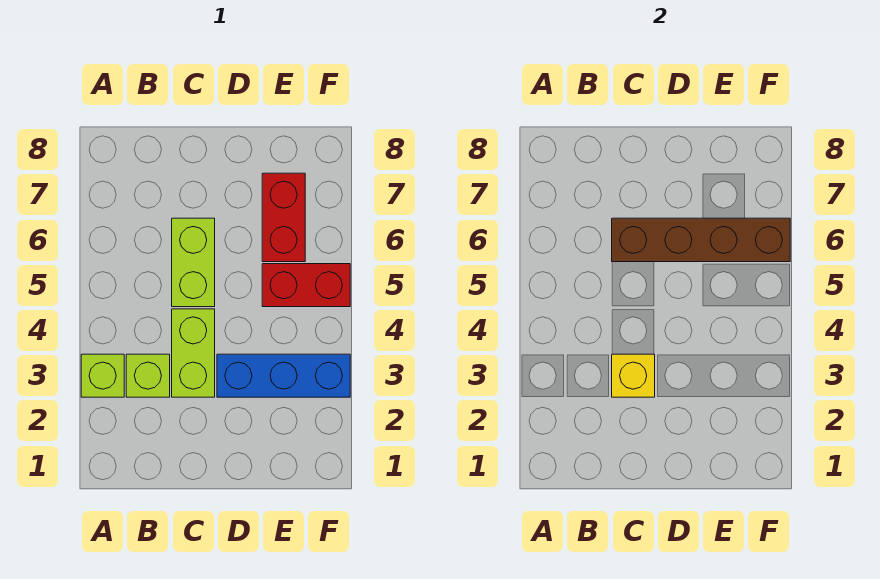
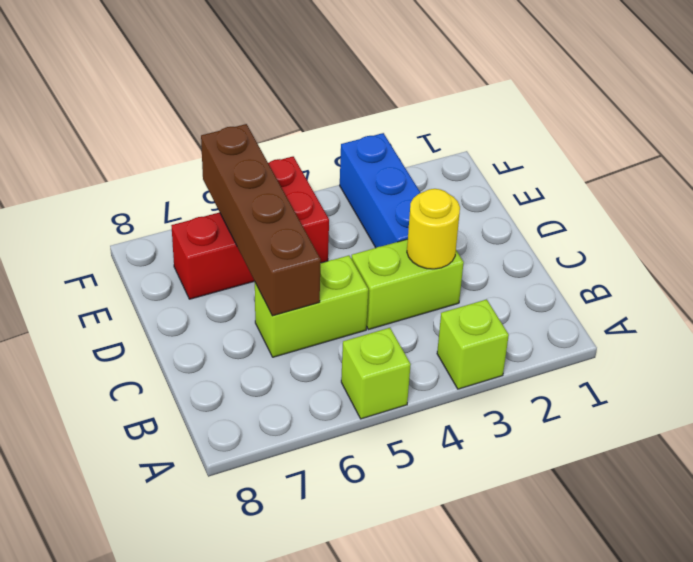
lime brick B3 level 1 -> lime brick A5 level 1
yellow brick C3 level 2 -> yellow round brick C3 level 2

